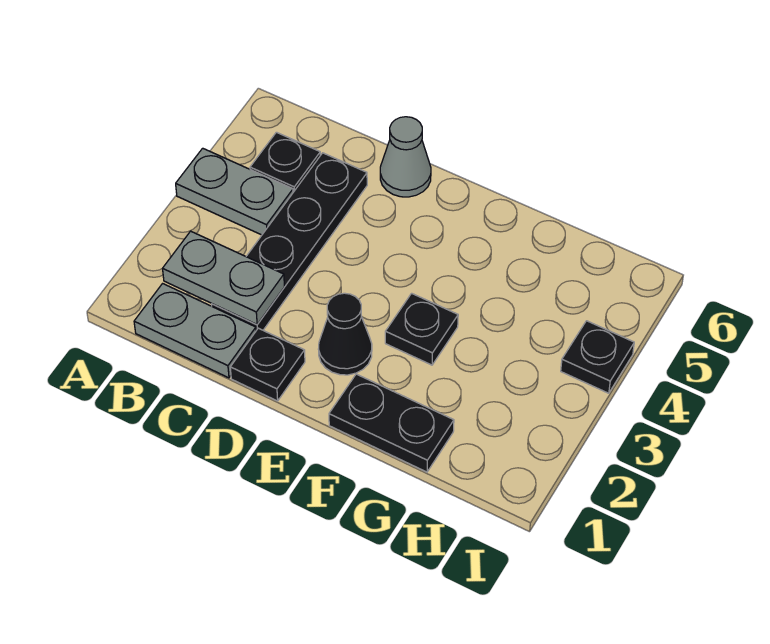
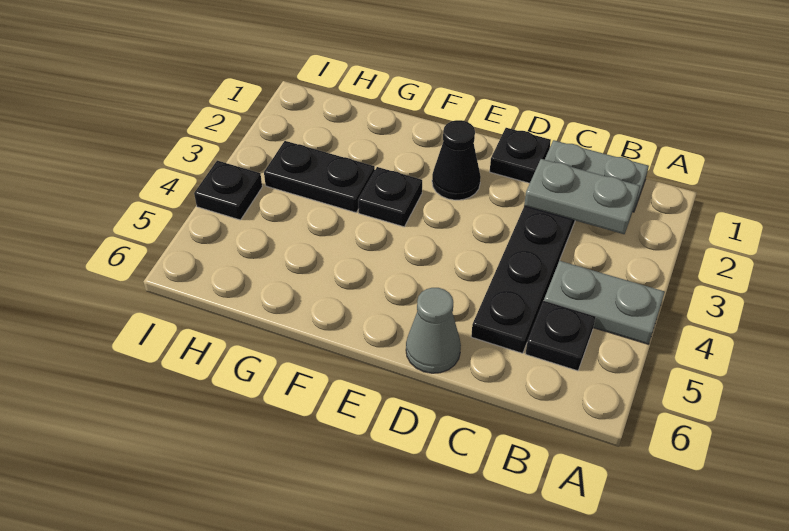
black plate F1:G1 level 1 -> black plate G3:H3 level 1

